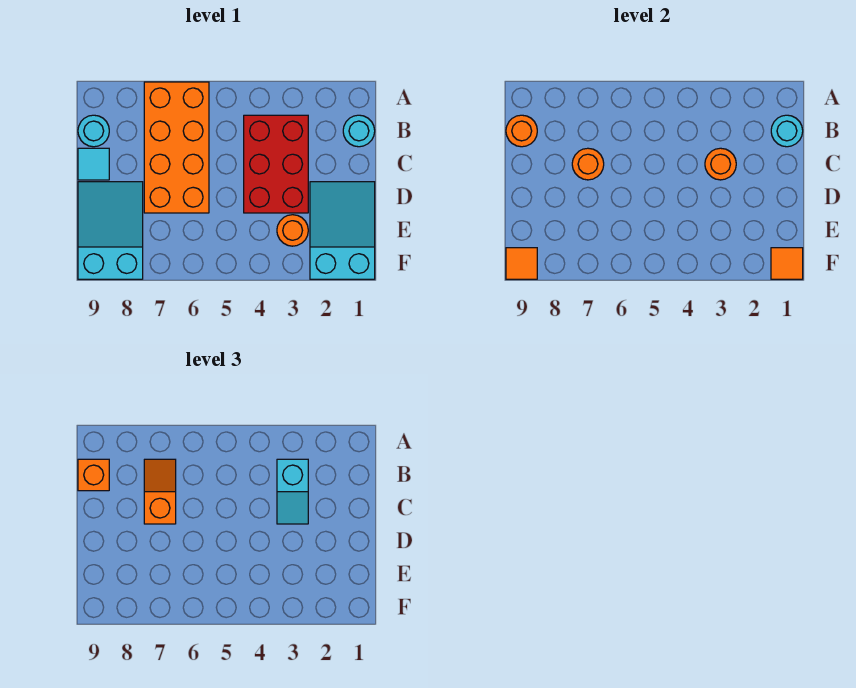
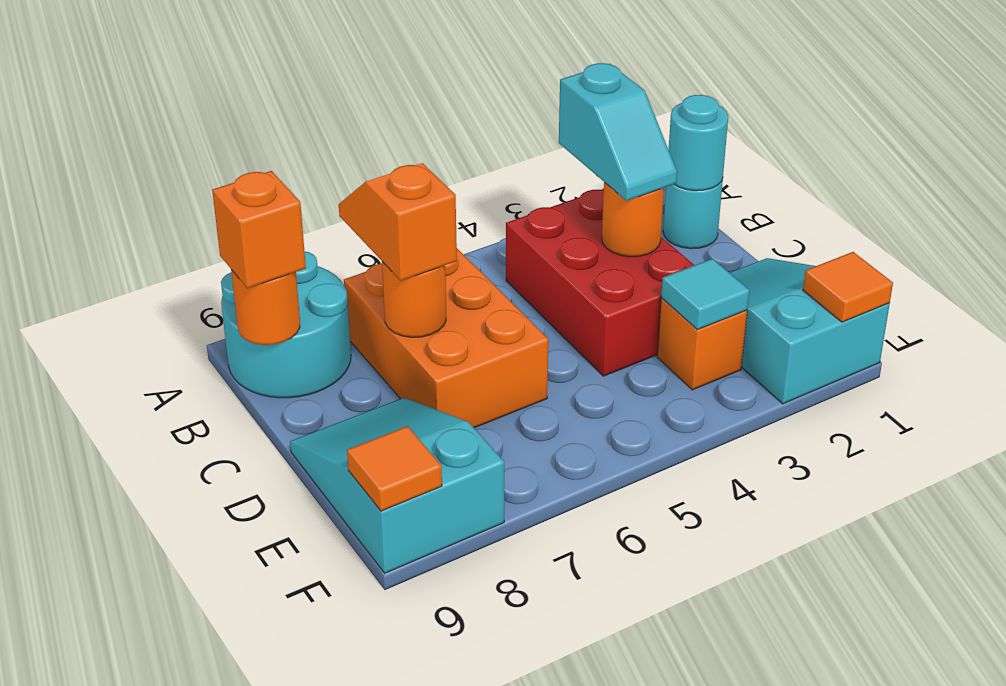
orange brick A6:D7 level 1 -> orange brick B6:D7 level 1
cyan round brick B9 level 1 -> cyan round brick A8:B9 level 1
cyan tile C9 level 1 -> cyan tile E3 level 2
orange round brick E3 level 1 -> orange brick E3 level 1

